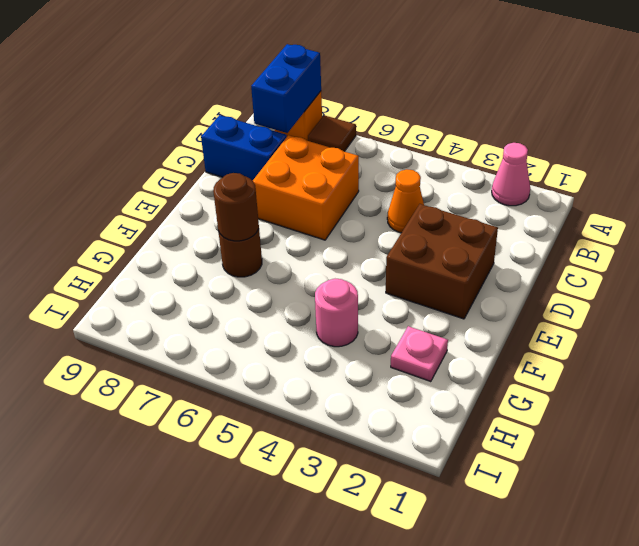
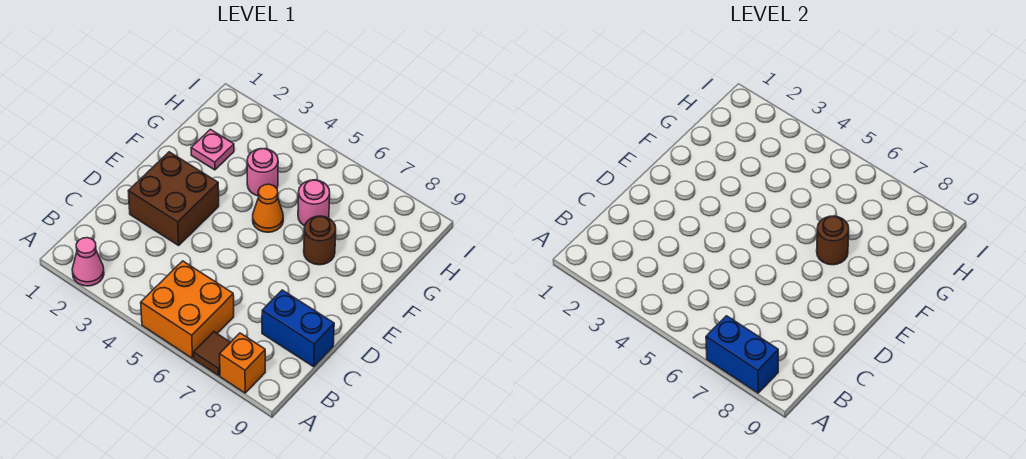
blue brick A8:B8 level 2 -> blue brick A7:A8 level 2
orange cone C4 level 1 -> orange cone F5 level 1
orange brick C6:D7 level 1 -> orange brick A5:B6 level 1
none -> pink round brick G6 level 1

